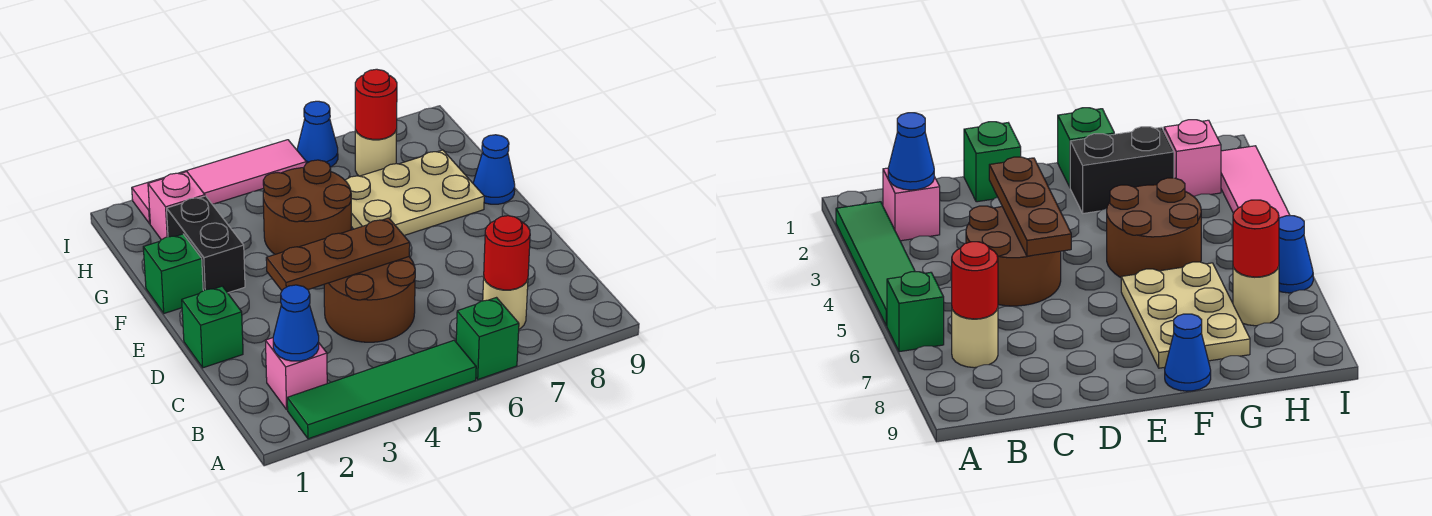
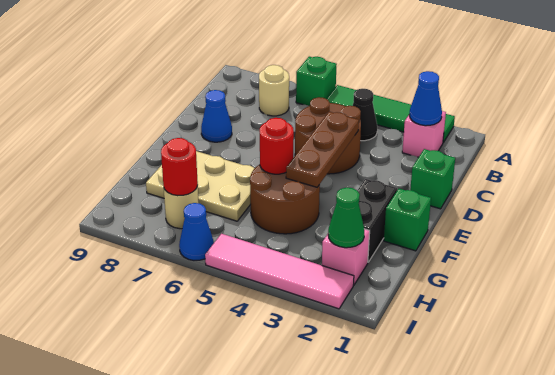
none -> black cone B4 level 1
red round brick B7 level 2 -> red round brick F5 level 2
brown plate D3:D5 level 2 -> brown plate D4:F4 level 2
blue cone F9 level 1 -> blue cone D8 level 1
none -> green cone H2 level 2

